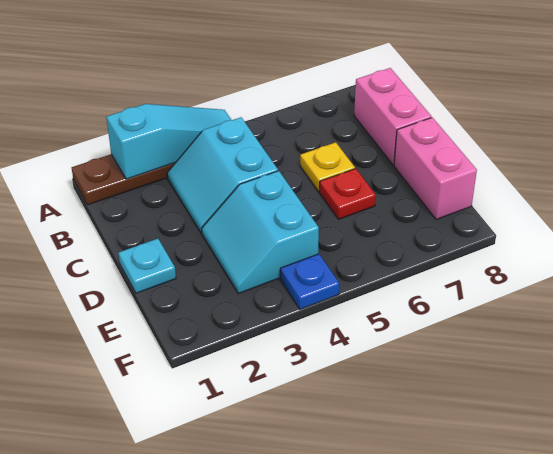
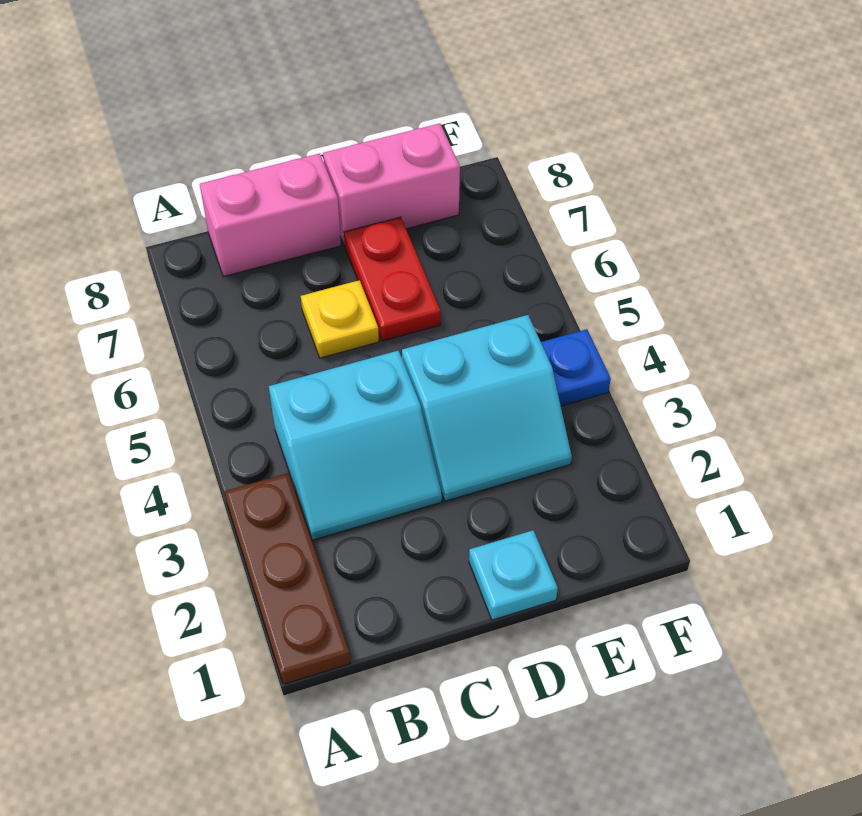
cyan slope A2:A4 level 2 top 2 -> none
red plate D6 level 1 -> red plate D6:D7 level 1

